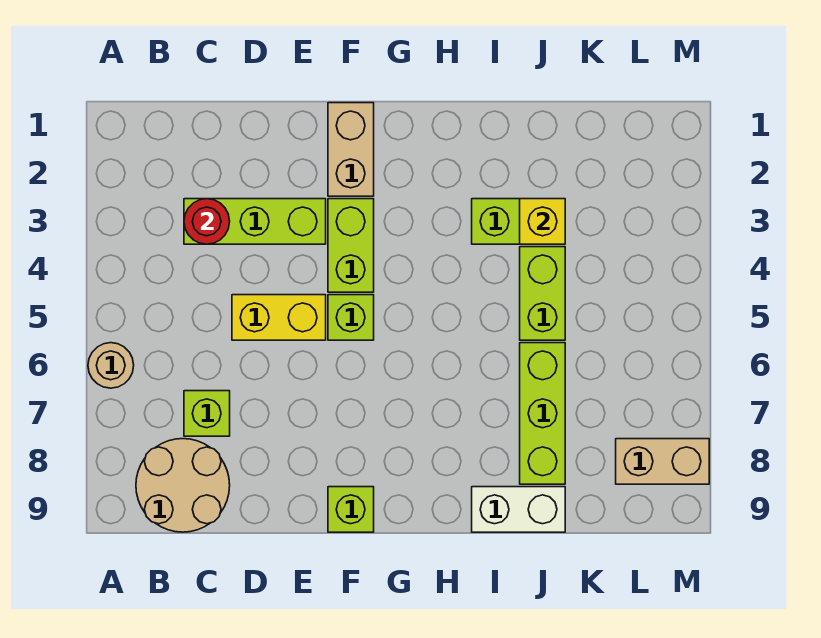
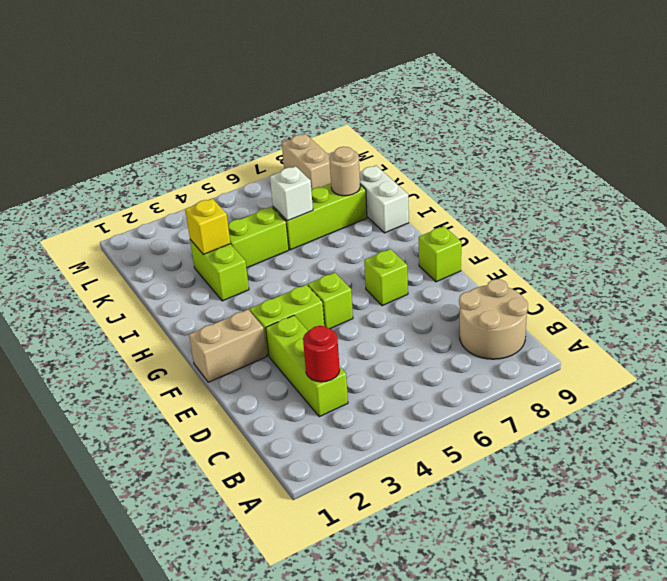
tan round brick A6 level 1 -> tan round brick J8 level 2
lime brick C7 level 1 -> lime brick F7 level 1
yellow brick D5:E5 level 1 -> none
none -> white brick J6 level 2

